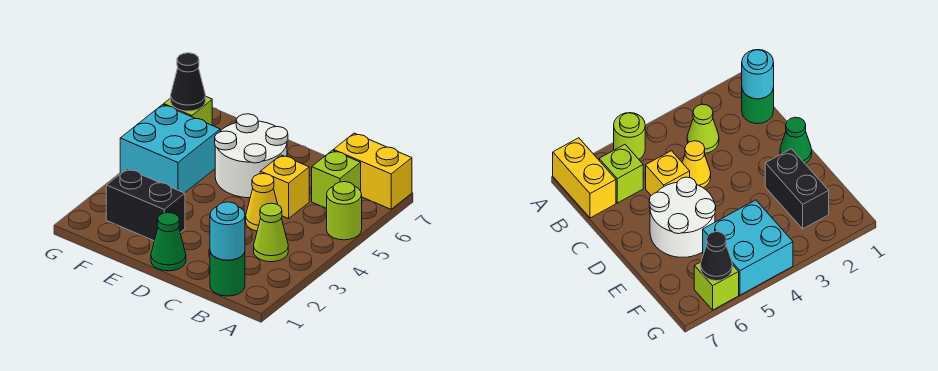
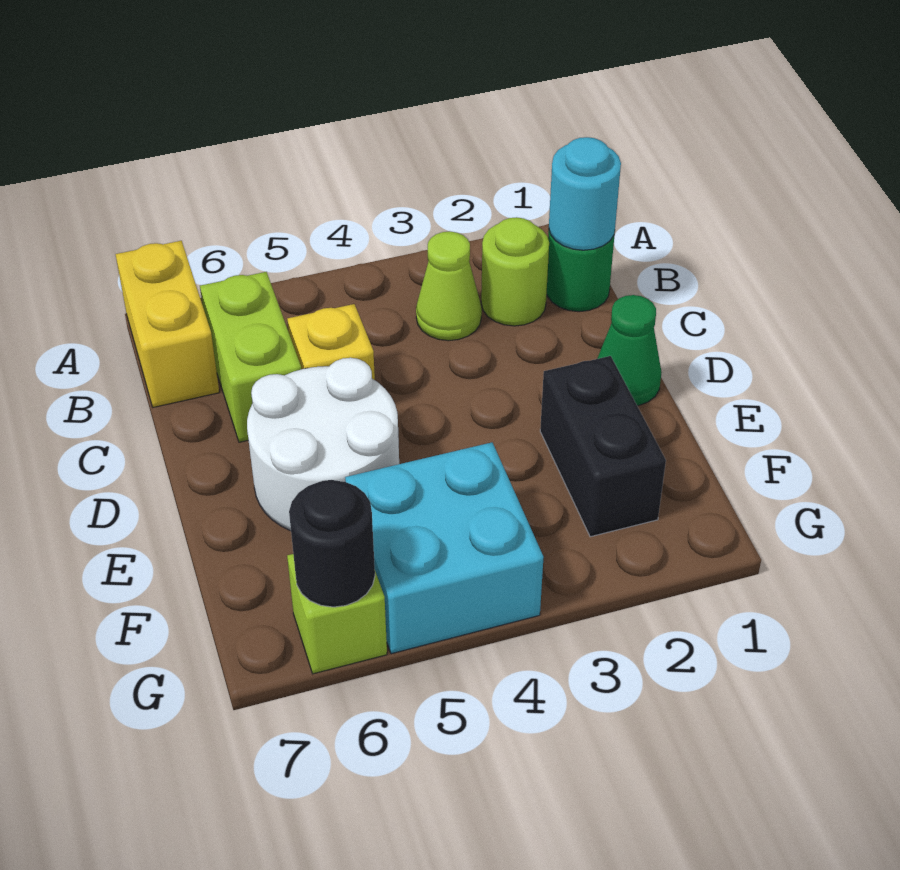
lime round brick A5 level 1 -> lime round brick B2 level 1
lime brick B6 level 1 -> lime brick B6:C6 level 1
yellow cone C4 level 1 -> none
black cone G6 level 2 -> black round brick G6 level 2

